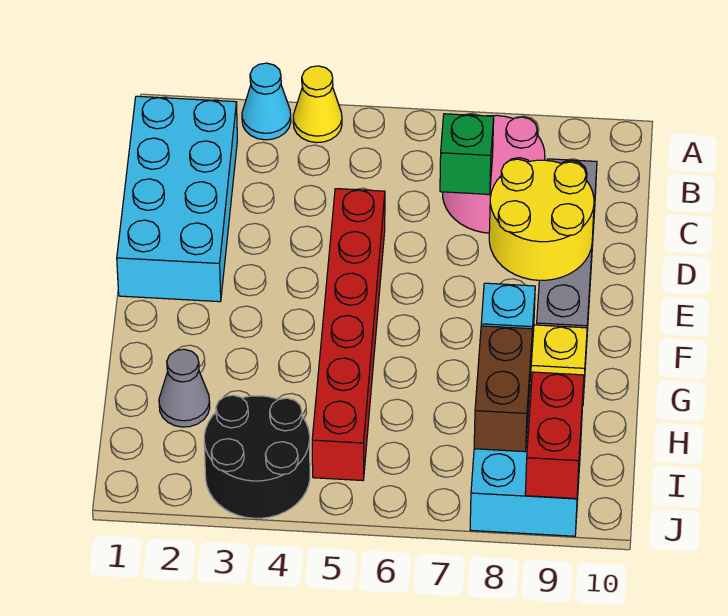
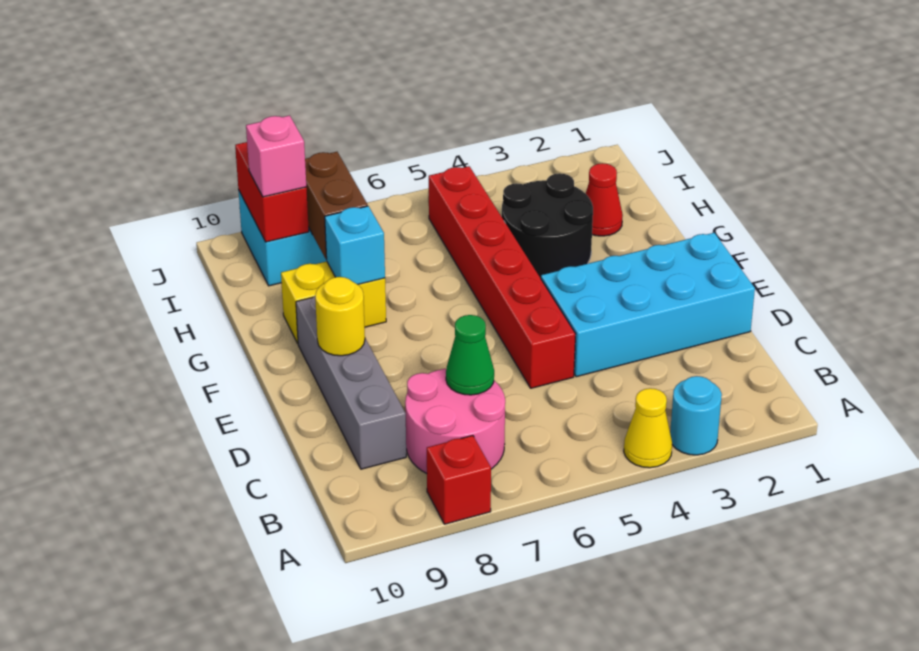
cyan cone A3 level 1 -> cyan round brick A3 level 1
none -> red brick A8 level 1
cyan brick B1:E2 level 1 -> cyan brick D1:E4 level 1
green brick C7 level 2 -> green cone C7 level 2
yellow round brick D8:E9 level 2 -> yellow round brick E9 level 2
grey cone H2 level 1 -> red cone H2 level 1
black round brick I3:J4 level 1 -> black round brick G3:H4 level 1
none -> pink brick I9 level 3

